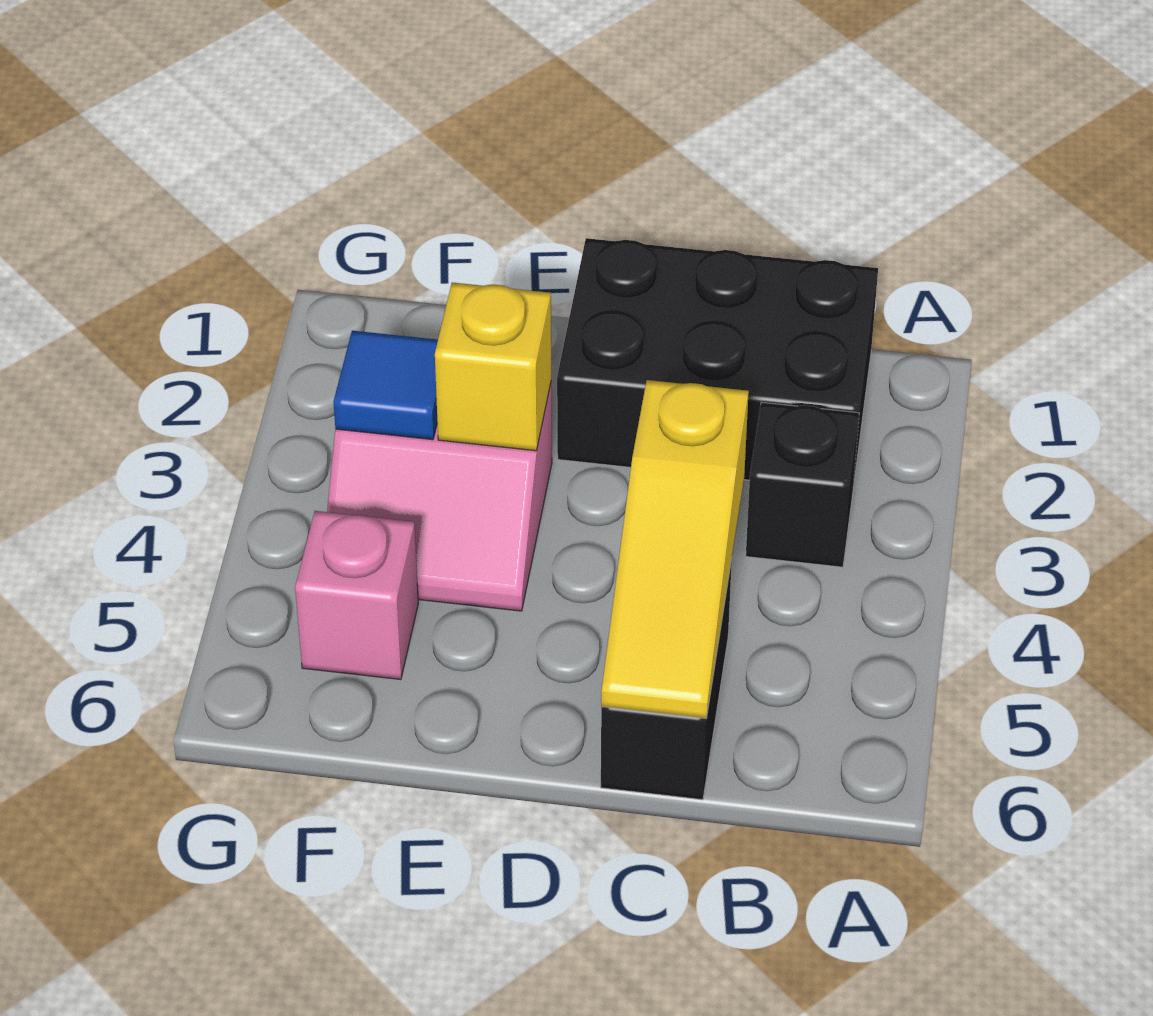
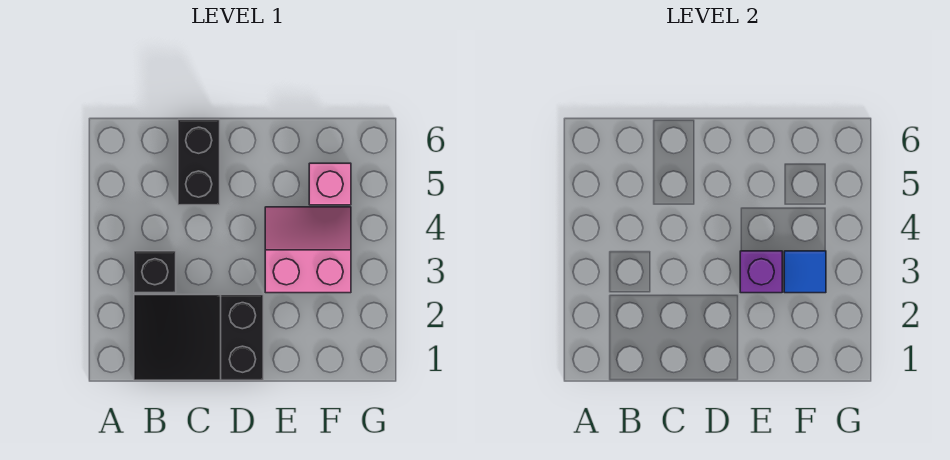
black brick B1:D2 level 1 -> black slope B1:D2 level 1 top D
yellow slope C4:C6 level 2 top 4 -> none
yellow brick E3 level 2 -> purple brick E3 level 2

